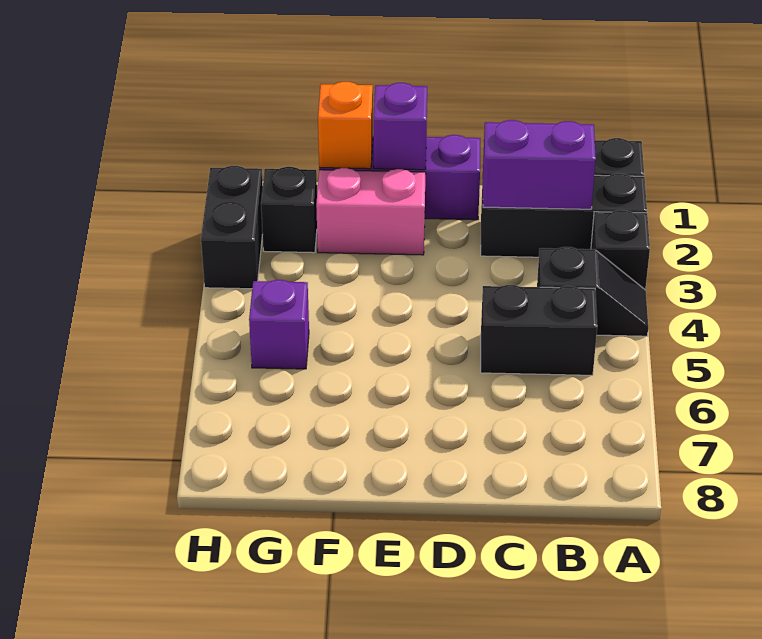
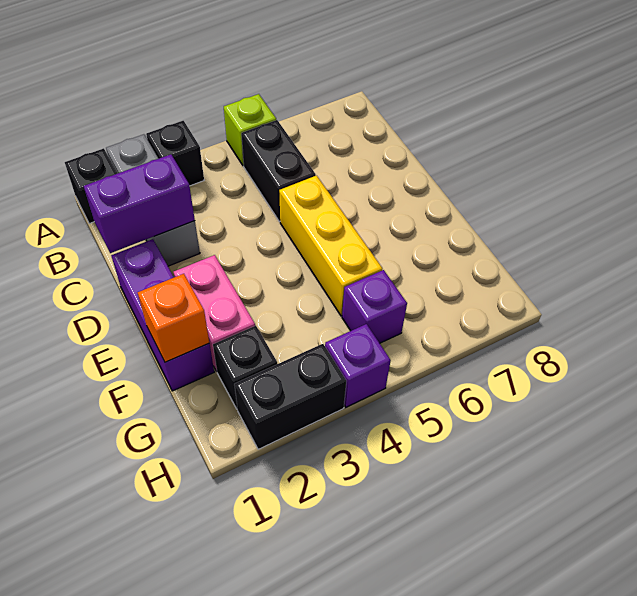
black brick A2:C2 level 1 -> grey brick A2:C2 level 1
black slope A4:B4 level 1 top B -> none
none -> lime brick A5 level 1
purple brick B2:C2 level 2 -> purple brick C1:C2 level 2
none -> yellow brick D5:F5 level 1
purple brick E1 level 2 -> purple brick H4 level 1

